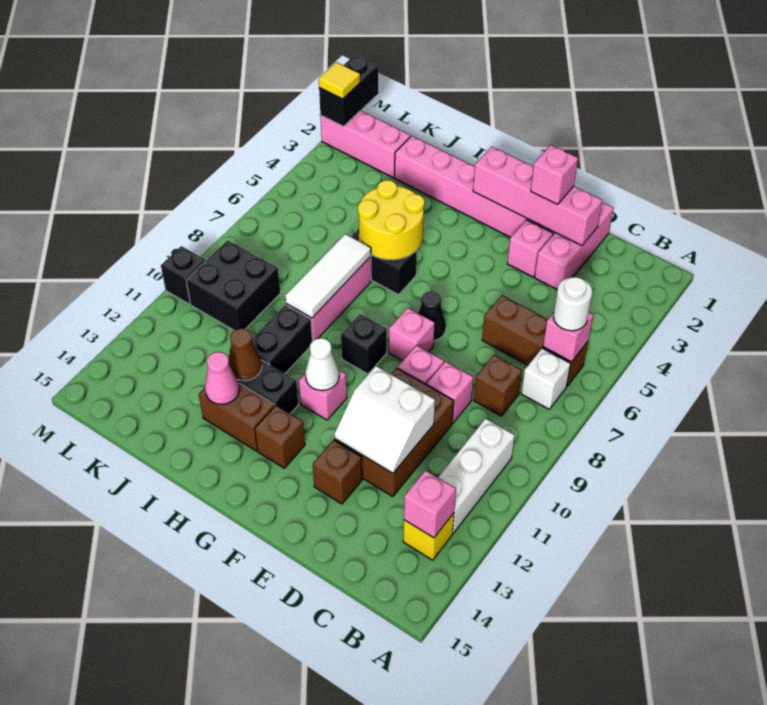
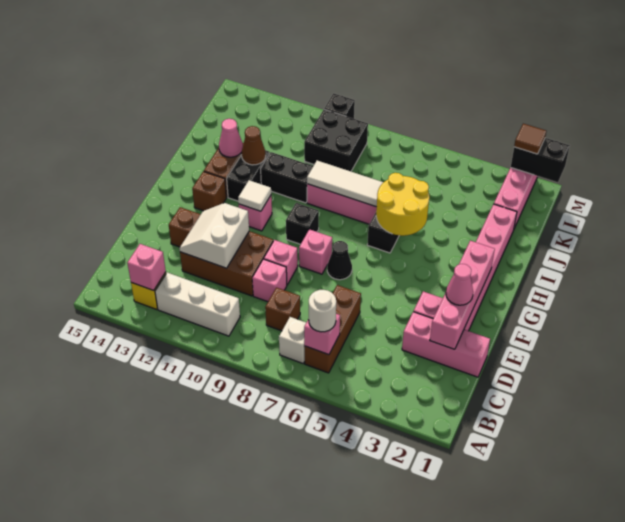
pink brick E2 level 3 -> pink cone E2 level 3
white cone G11 level 2 -> white tile G11 level 2
yellow tile M2 level 3 -> brown tile M2 level 3

